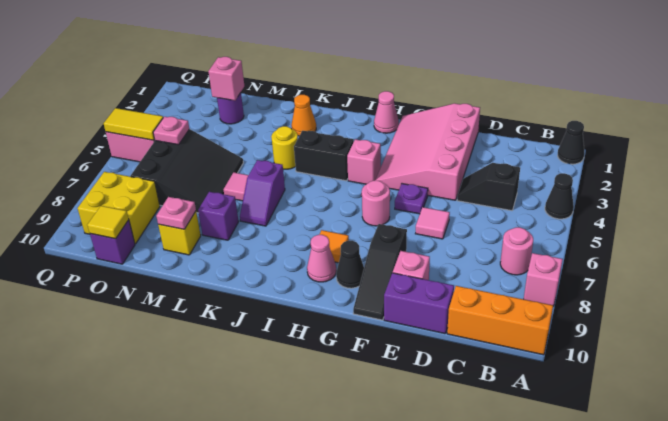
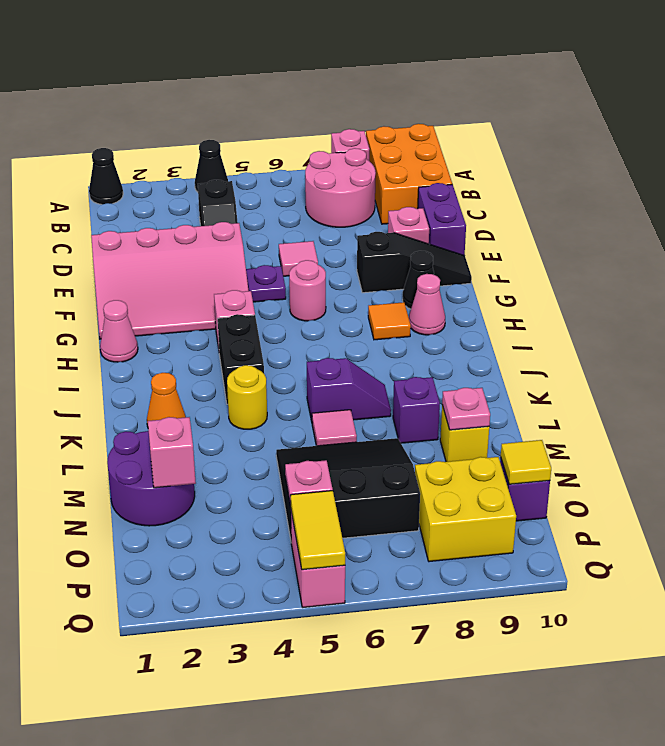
orange brick A10:C10 level 1 -> orange brick A9:C10 level 1
pink round brick B7 level 1 -> pink round brick B7:C8 level 1
purple round brick N2 level 1 -> purple round brick M1:N2 level 1

